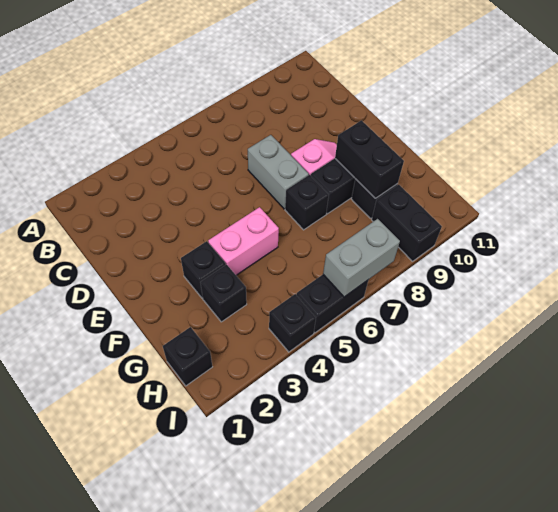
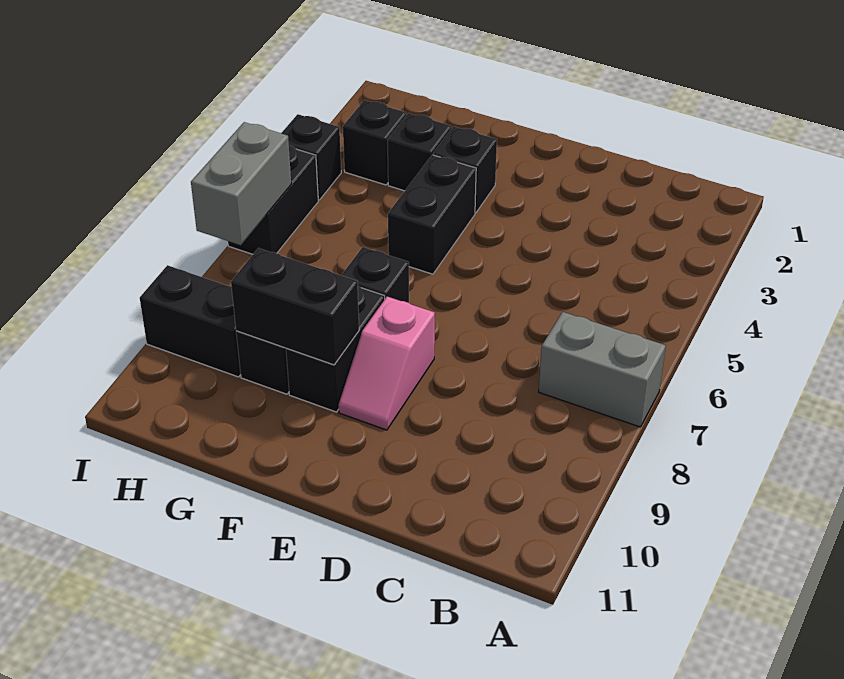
grey brick D7:E7 level 1 -> grey brick A7:B7 level 1
pink brick F4:F5 level 1 -> black brick F4:F5 level 1
black brick H1 level 1 -> black brick H3 level 1

